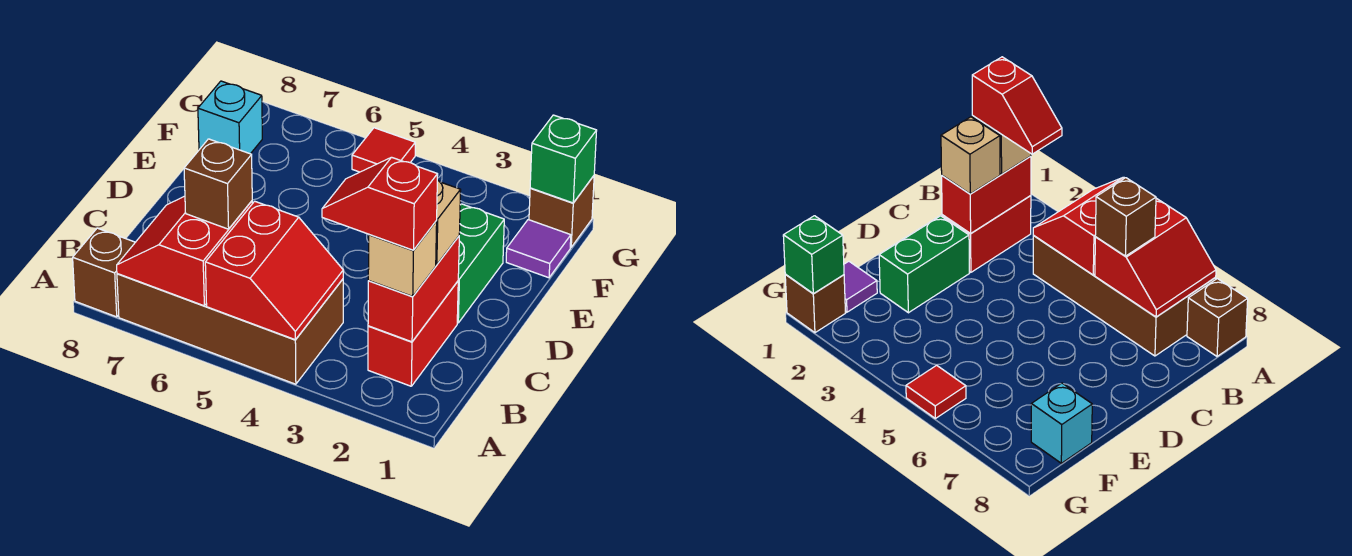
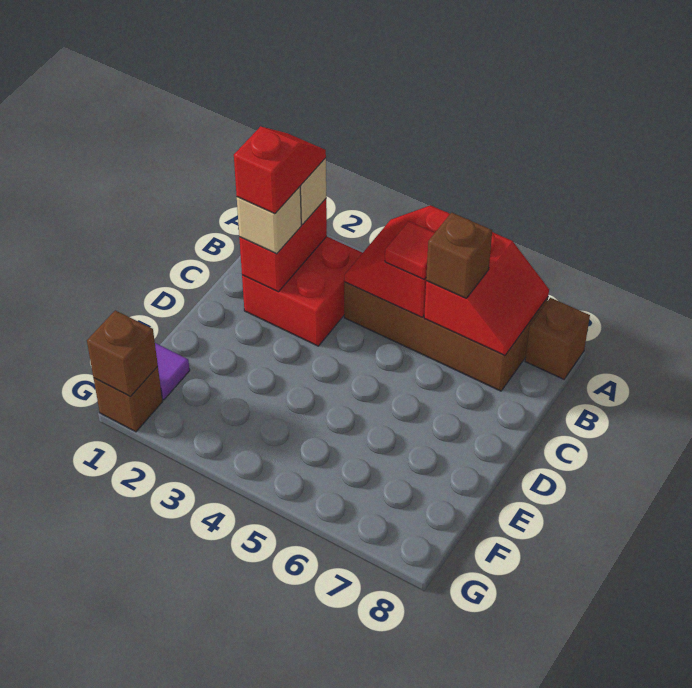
red brick B2:C2 level 1 -> red brick B2:C3 level 1
red slope B2:B3 level 4 top 2 -> red slope B2:C2 level 4 top C
green brick D2:E2 level 1 -> none
cyan brick F8 level 1 -> none
green brick G1 level 2 -> brown brick G1 level 2
red tile G5 level 1 -> red tile B5 level 3

